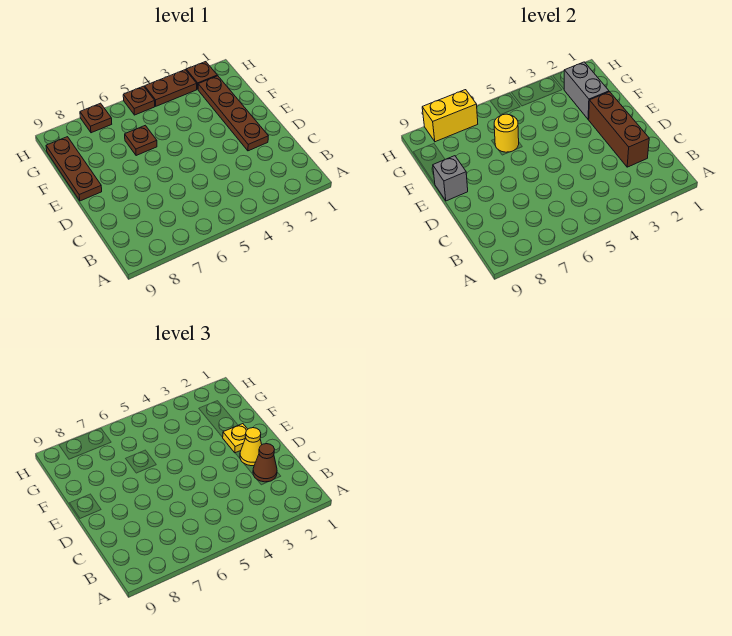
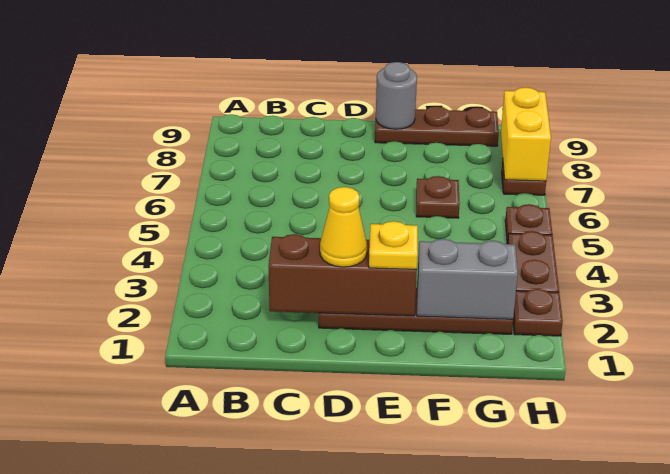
brown cone C2 level 3 -> none
grey brick E9 level 2 -> grey round brick E9 level 2
yellow round brick F6 level 2 -> none

